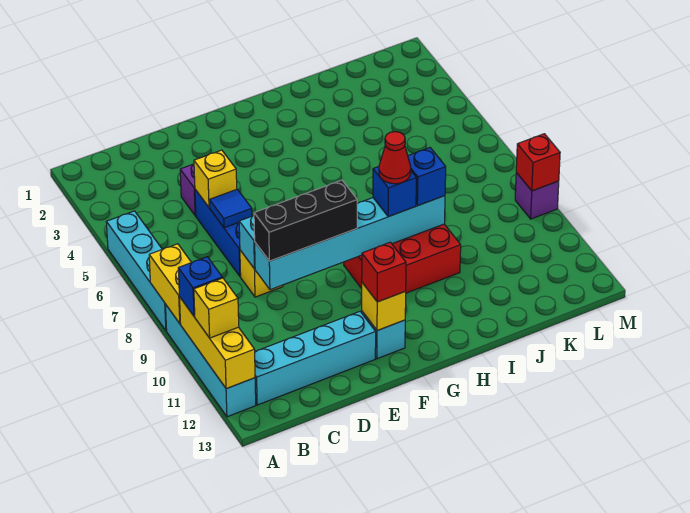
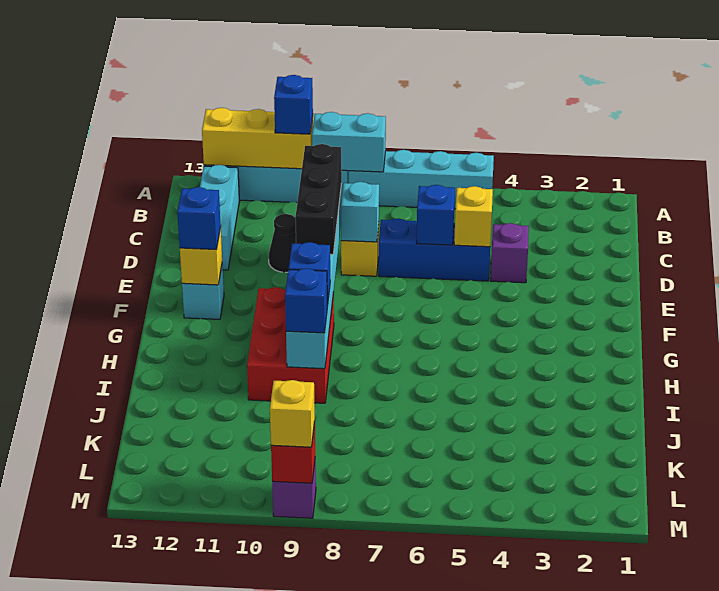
yellow brick A8:A9 level 2 -> cyan brick A8:A9 level 2
yellow brick A11 level 3 -> yellow brick M9 level 3
cyan brick B12:E12 level 1 -> cyan brick B12:D12 level 1
blue tile D6 level 2 -> blue brick D6 level 2
none -> black cone D10 level 1
red brick F12 level 3 -> blue brick F12 level 3
red cone H9 level 4 -> none

